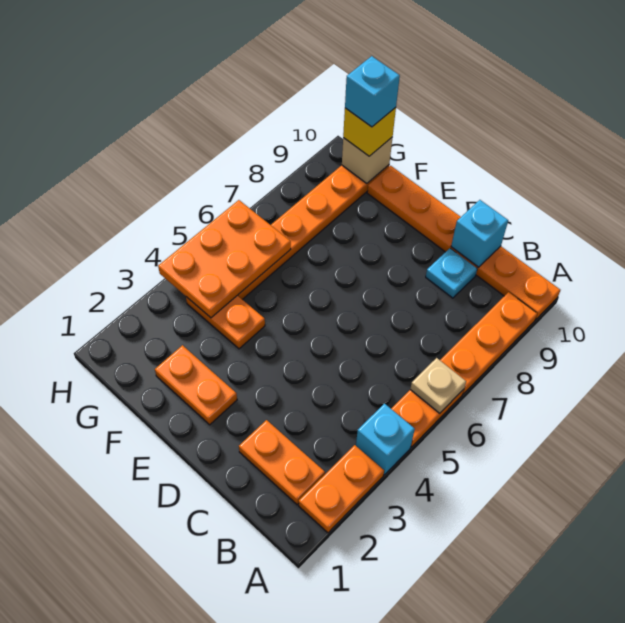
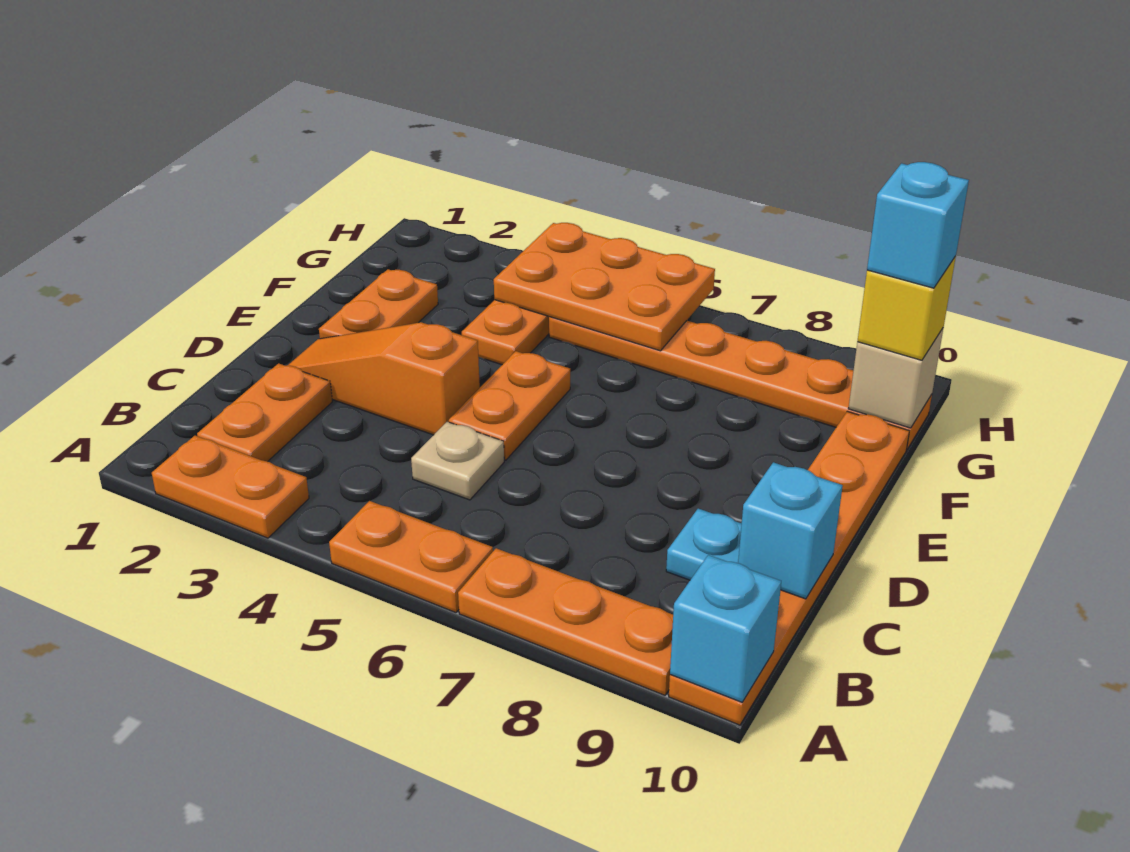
cyan brick A4 level 1 -> cyan brick A10 level 2
tan plate A6 level 2 -> tan plate C5 level 1
none -> orange slope D2:D4 level 1 top 4
none -> orange plate D5:E5 level 1

